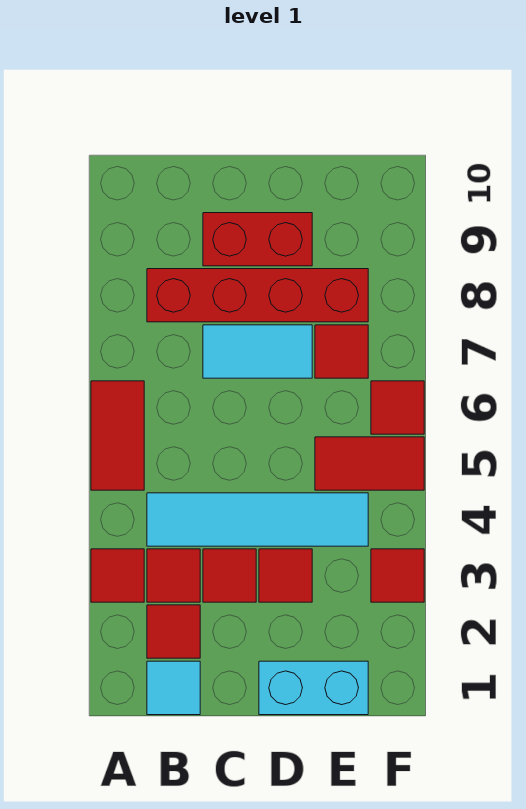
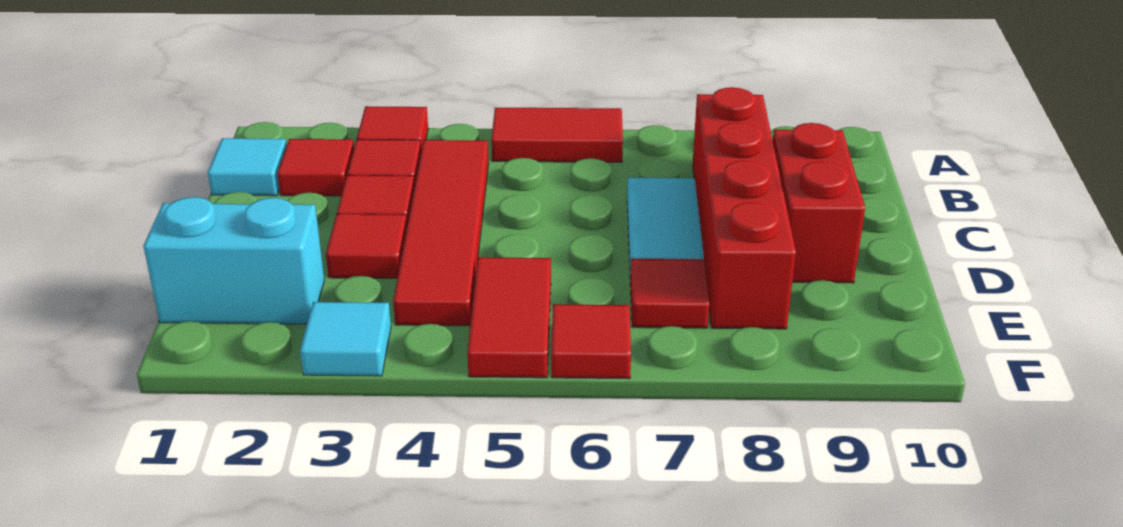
cyan tile B4:E4 level 1 -> red tile B4:E4 level 1
cyan brick D1:E1 level 1 -> cyan brick E1:E2 level 1
red tile F3 level 1 -> cyan tile F3 level 1

